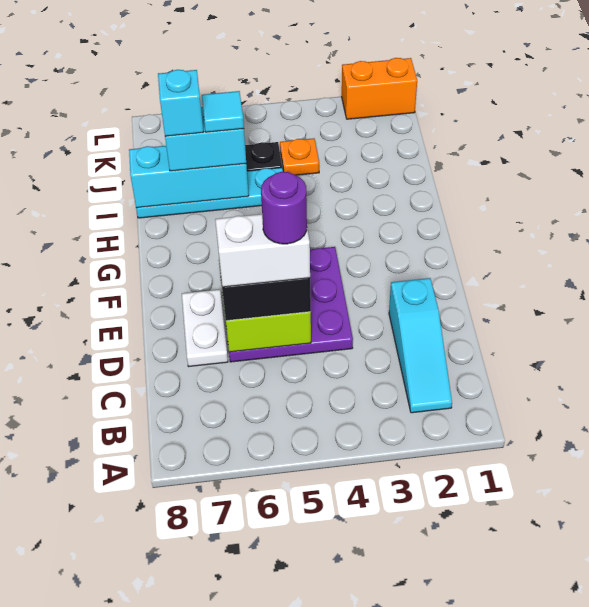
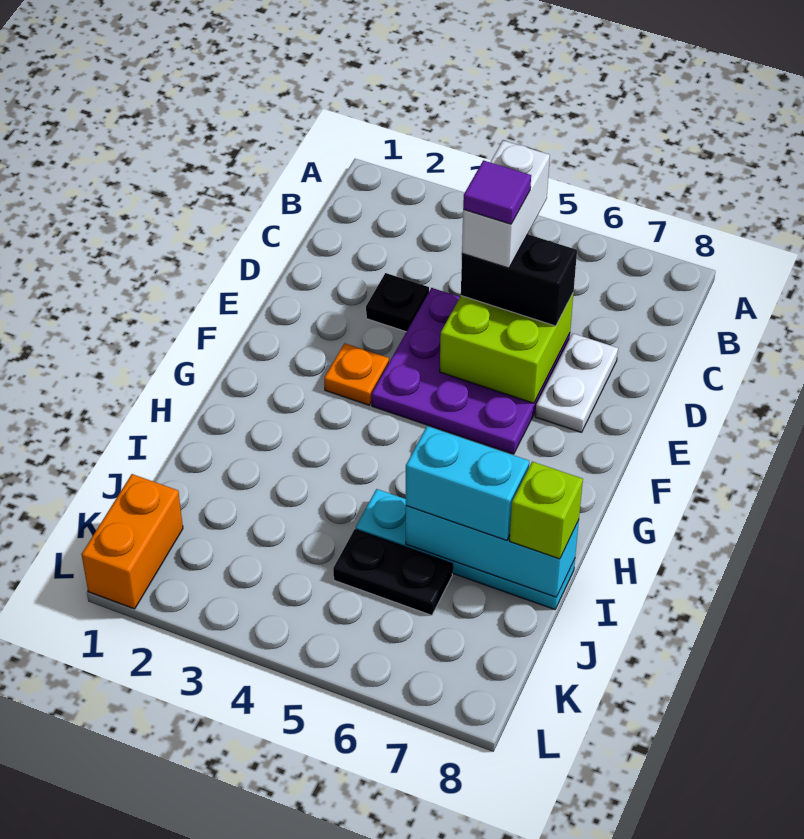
cyan slope B2:D2 level 1 top D -> none
none -> black plate D3 level 1
white brick D5:D6 level 4 -> white brick C5:D5 level 4
purple round brick D5 level 5 -> purple tile D5 level 5
cyan tile I6 level 4 -> none
cyan brick I7 level 4 -> none
none -> lime brick I8 level 3
orange plate J4 level 1 -> orange plate F3 level 1
orange brick L1:L2 level 1 -> orange brick K1:L1 level 1

